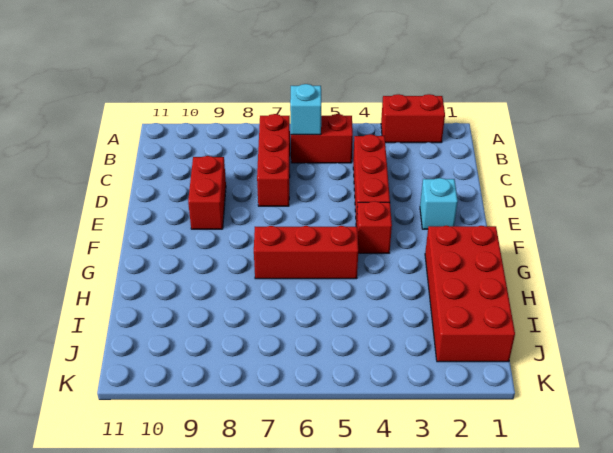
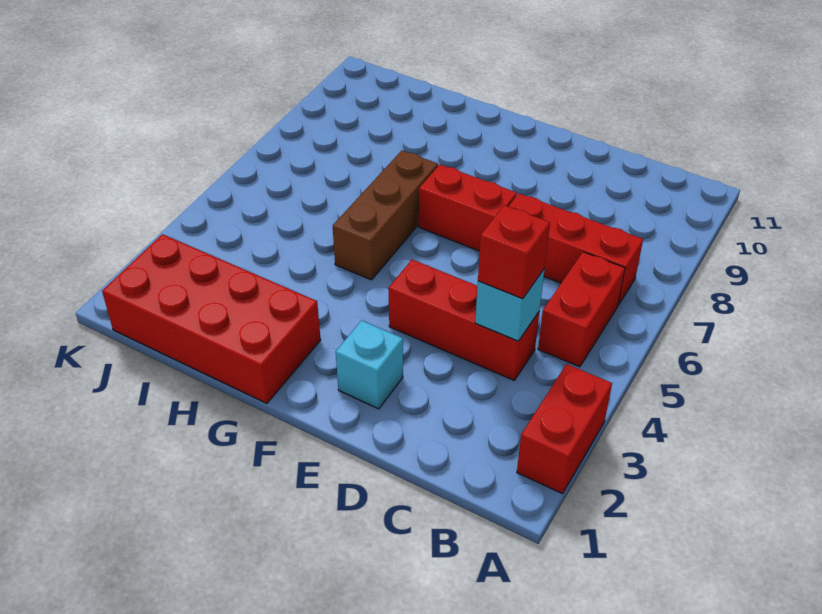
cyan brick B6 level 2 -> cyan brick C4 level 2
red brick D9:E9 level 1 -> red brick E7:F7 level 1
red brick F4 level 1 -> red brick C4 level 3
red brick G5:G7 level 1 -> brown brick G5:G7 level 1

